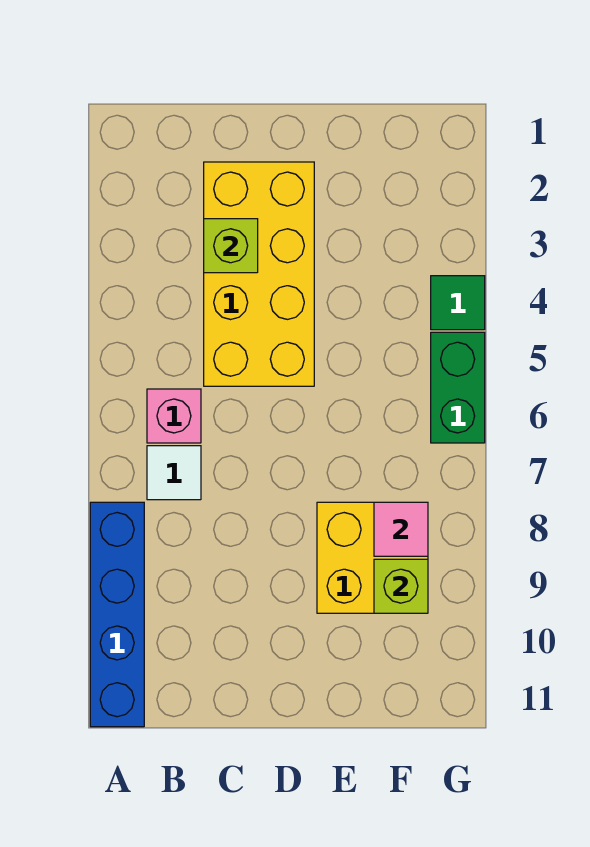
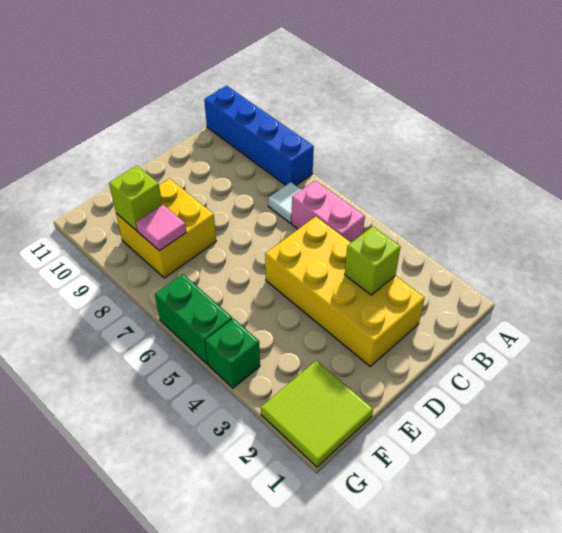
pink brick B6 level 1 -> pink brick B5:B6 level 1
none -> lime tile F1:G2 level 1
green tile G4 level 1 -> green brick G4 level 1

